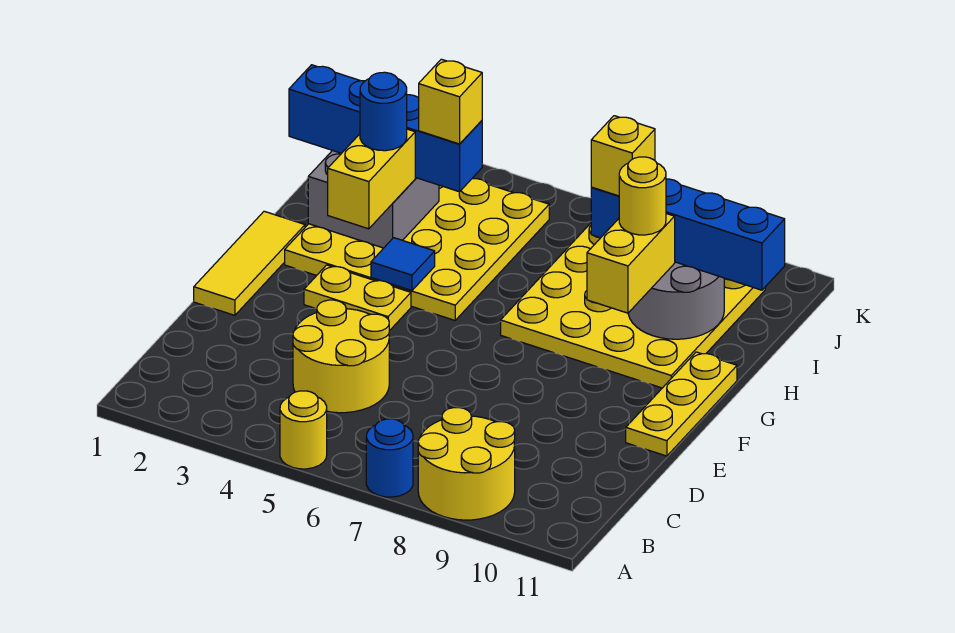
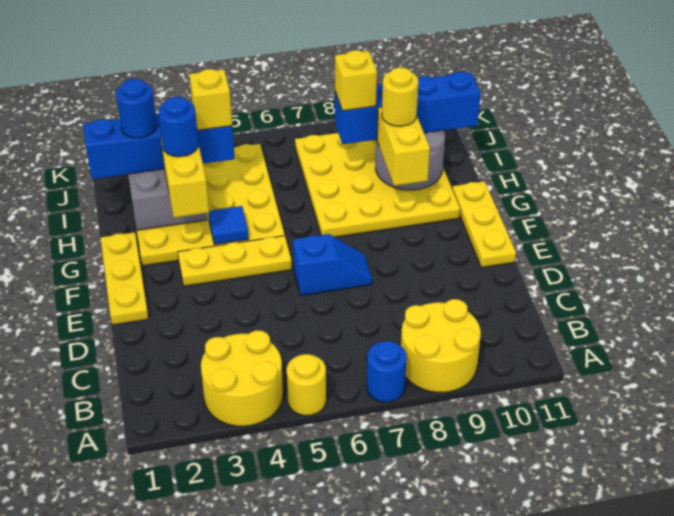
yellow round brick C4:D5 level 1 -> yellow round brick A3:B4 level 1
yellow tile E1:G1 level 1 -> yellow plate E1:G1 level 1
none -> blue slope E6:E7 level 1 top 6
yellow plate F3:F4 level 1 -> yellow plate F3:F5 level 1
none -> blue round brick I2 level 4

